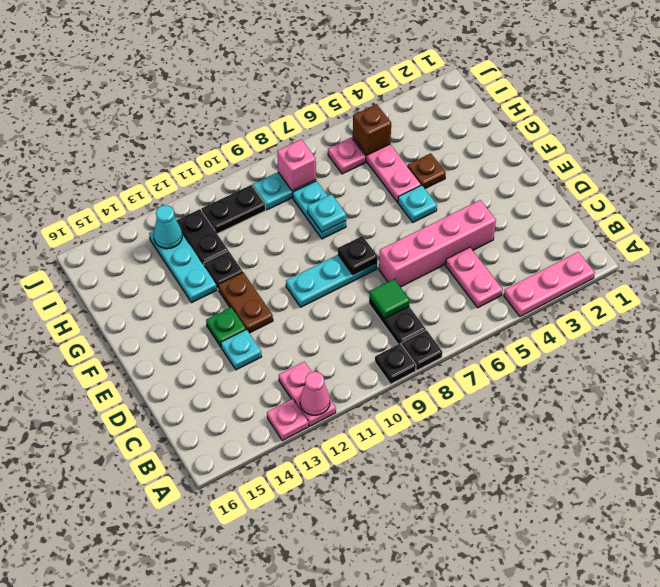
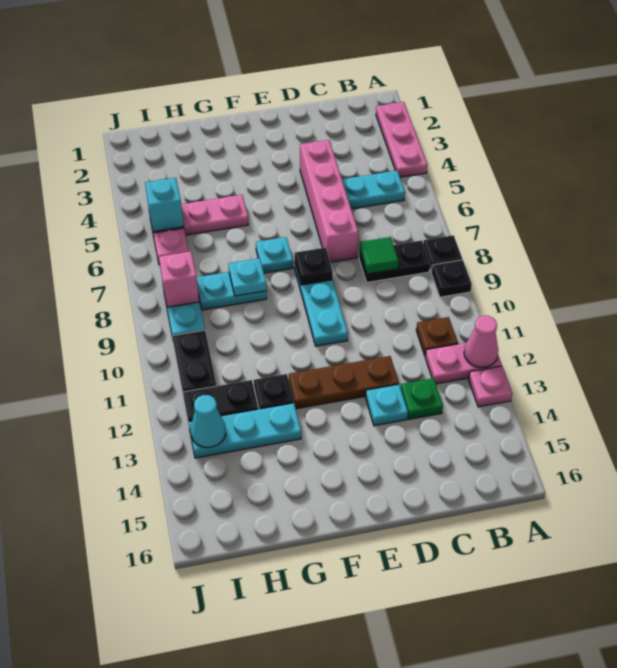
pink plate B5:C5 level 1 -> cyan plate B5:C5 level 1
brown plate E12:F12 level 1 -> brown plate D12:F12 level 1
green plate E13 level 1 -> green plate C13 level 1
cyan plate F5 level 1 -> cyan plate F7 level 1
brown plate G4 level 1 -> brown plate B11 level 1
brown brick I5 level 2 -> cyan brick I5 level 2

